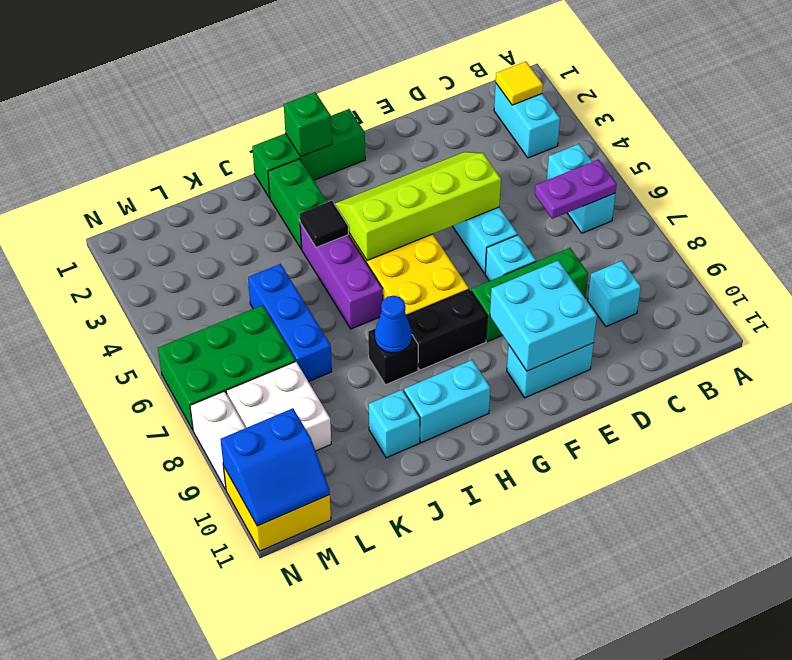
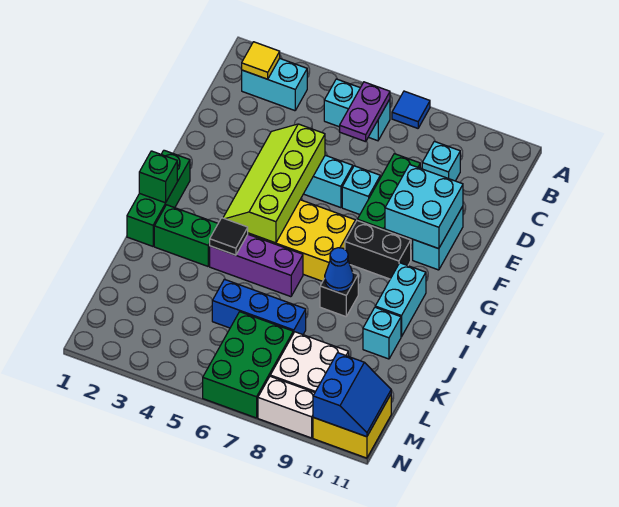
none -> blue tile A7 level 1
black brick G8:H8 level 1 -> black brick G8:G9 level 1

